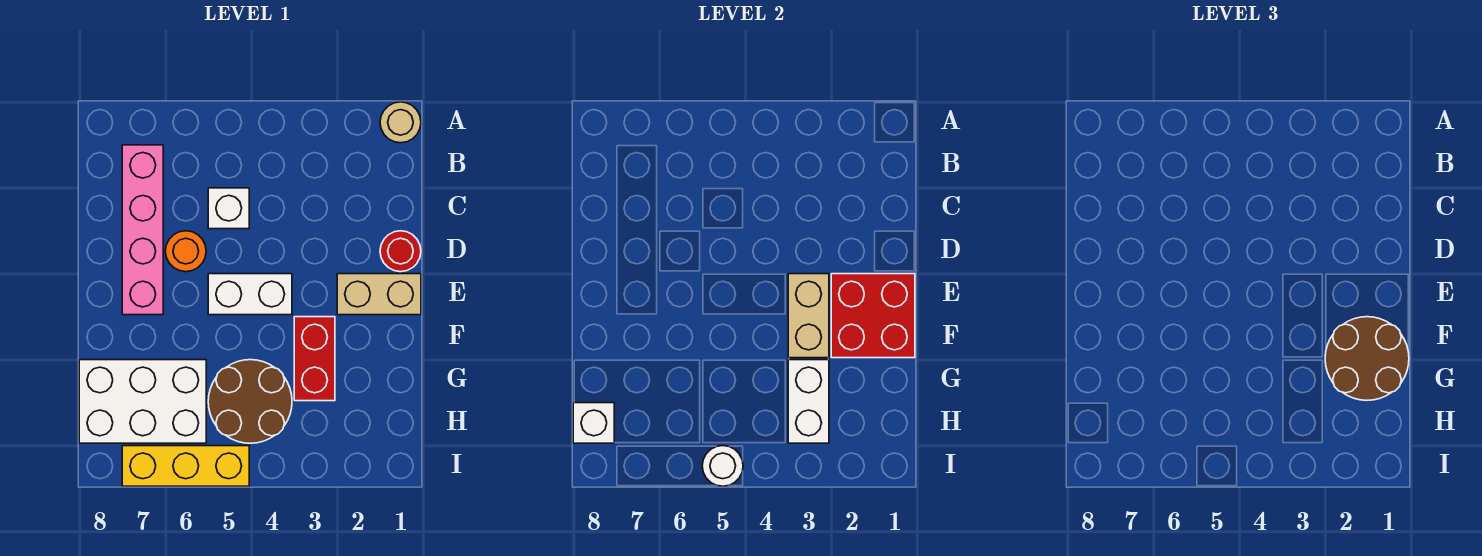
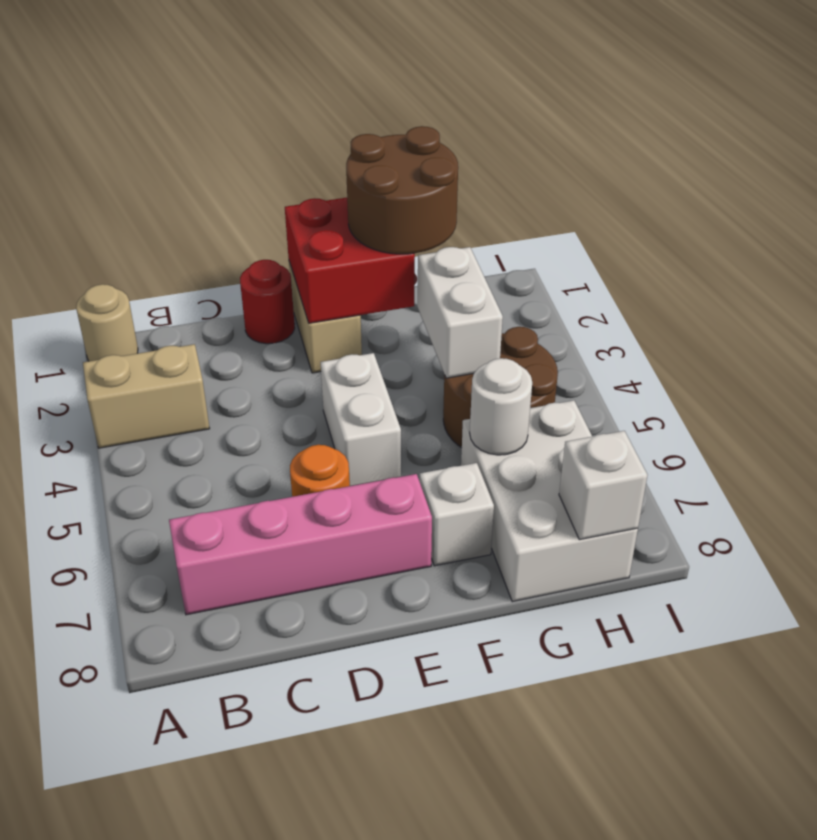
white brick C5 level 1 -> white brick F7 level 1
tan brick E3:F3 level 2 -> tan brick A3:B3 level 1
red brick F3:G3 level 1 -> none
white brick G3:H3 level 2 -> white brick G3:G4 level 2
yellow brick I5:I7 level 1 -> none
white round brick I5 level 2 -> white round brick G6 level 2

